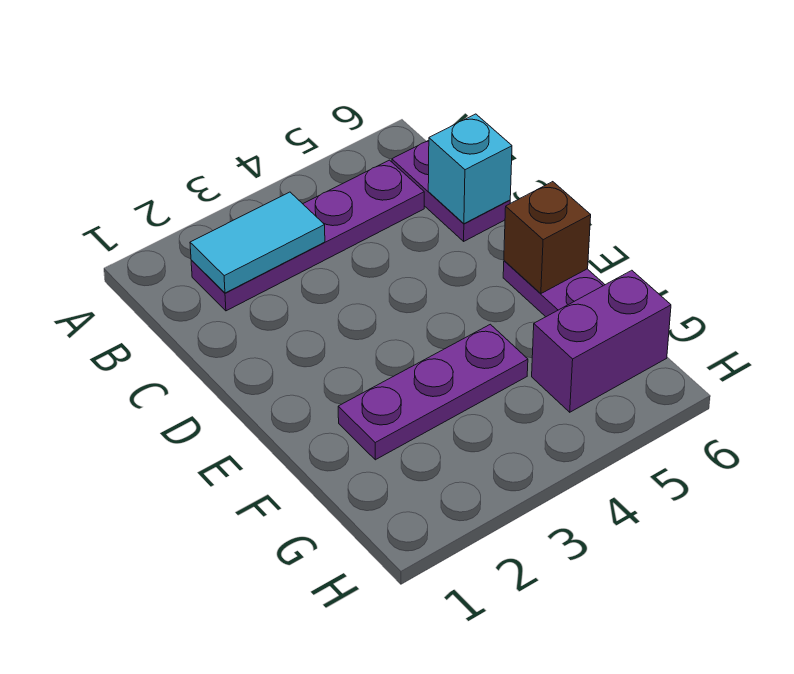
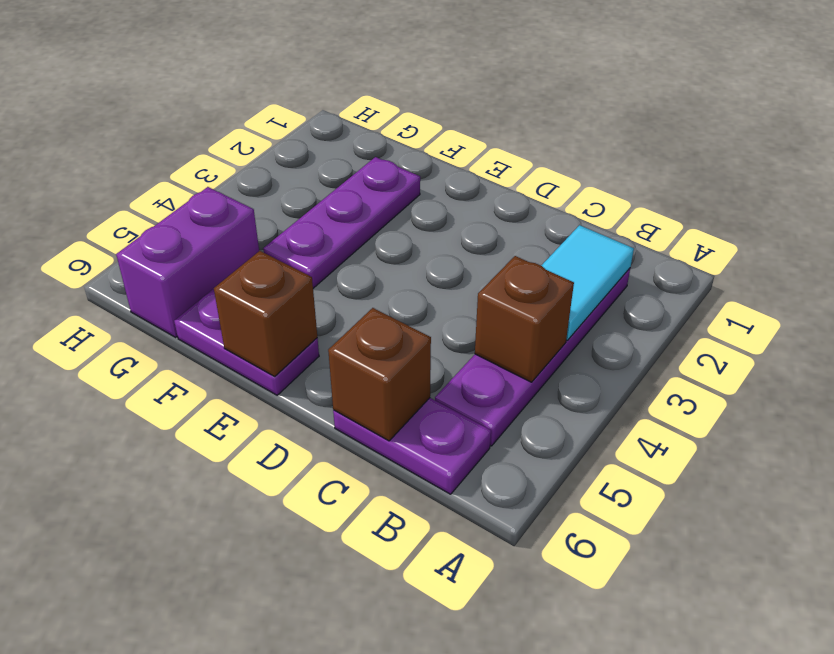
none -> brown brick B4 level 2
cyan brick C6 level 2 -> brown brick C6 level 2

